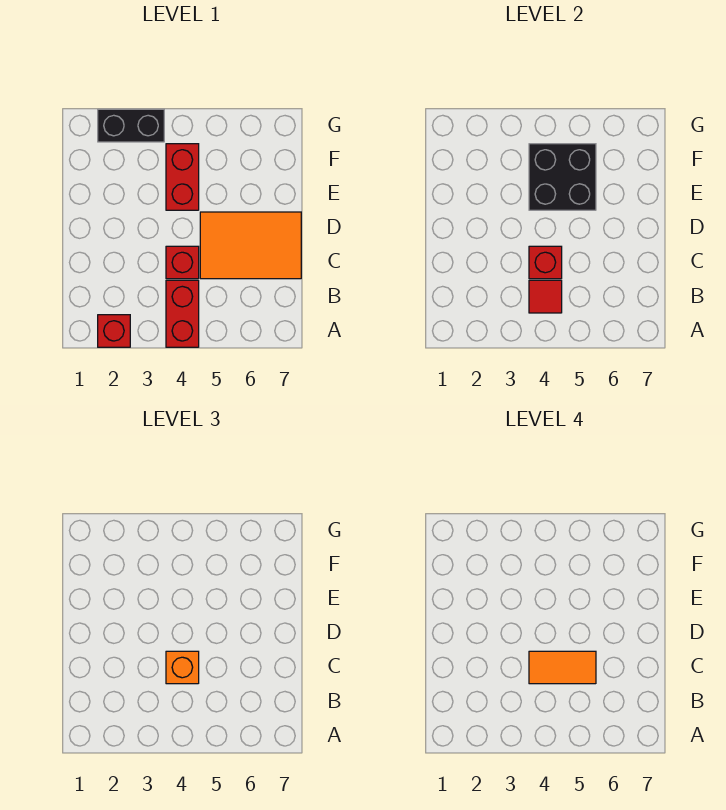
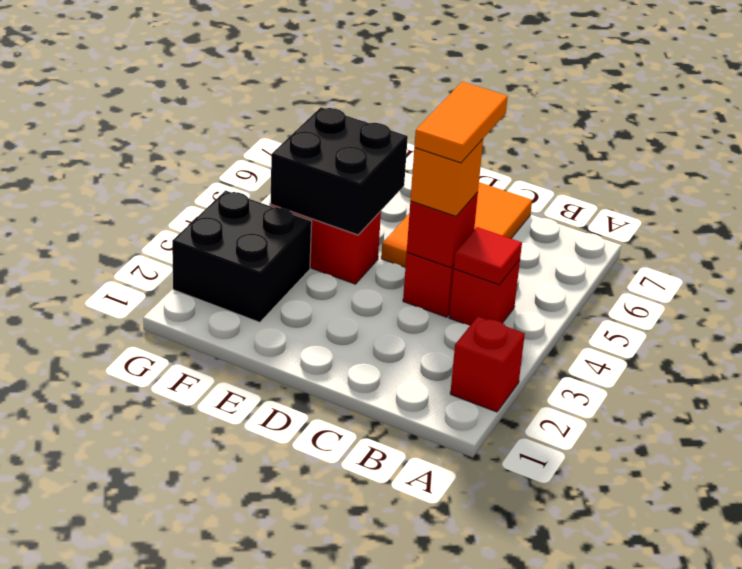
red brick A4:B4 level 1 -> red brick B4 level 1
black brick G2:G3 level 1 -> black brick F2:G3 level 1

